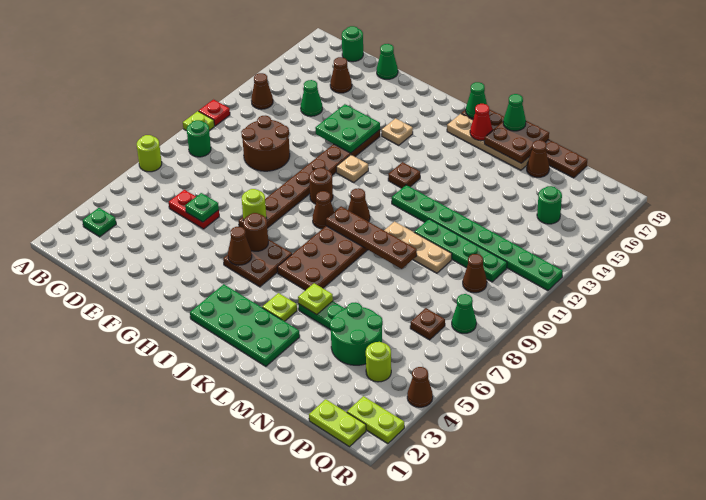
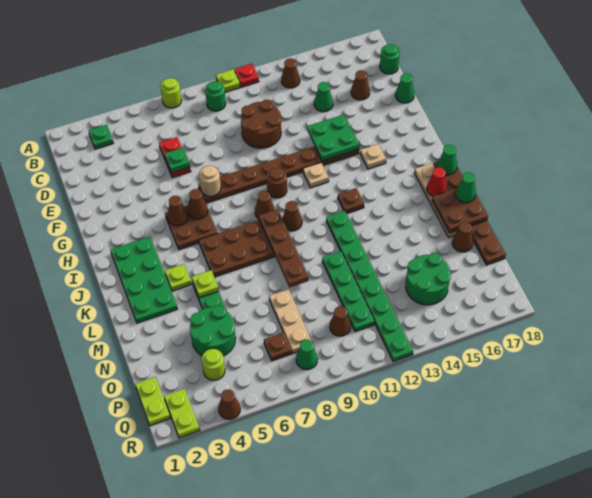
lime round brick G7 level 2 -> tan round brick G7 level 2
brown round brick H6 level 2 -> brown cone H6 level 2
tan plate L10:N10 level 1 -> tan plate N8:P8 level 1
green round brick P15 level 1 -> green round brick O14:P15 level 1

